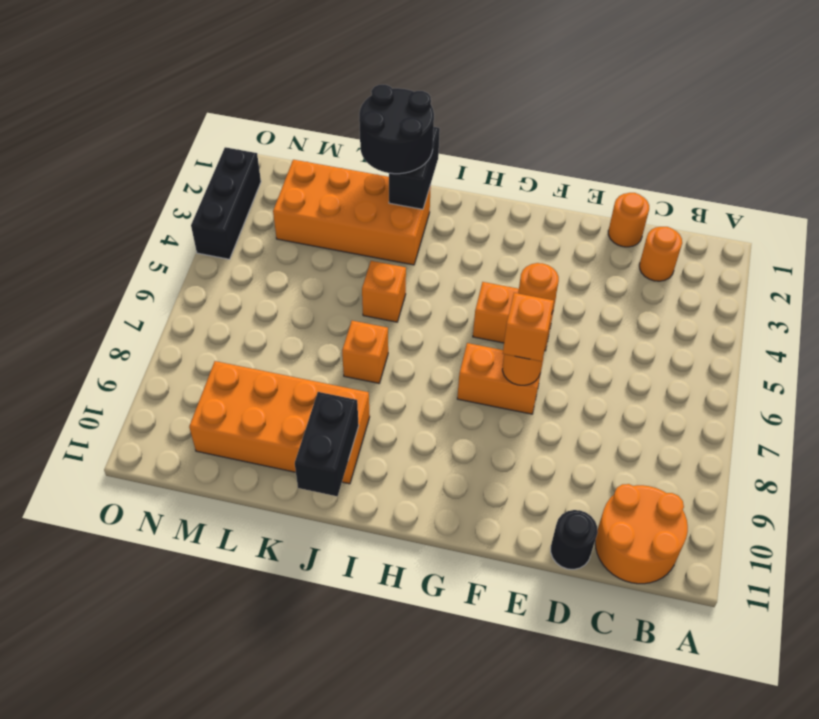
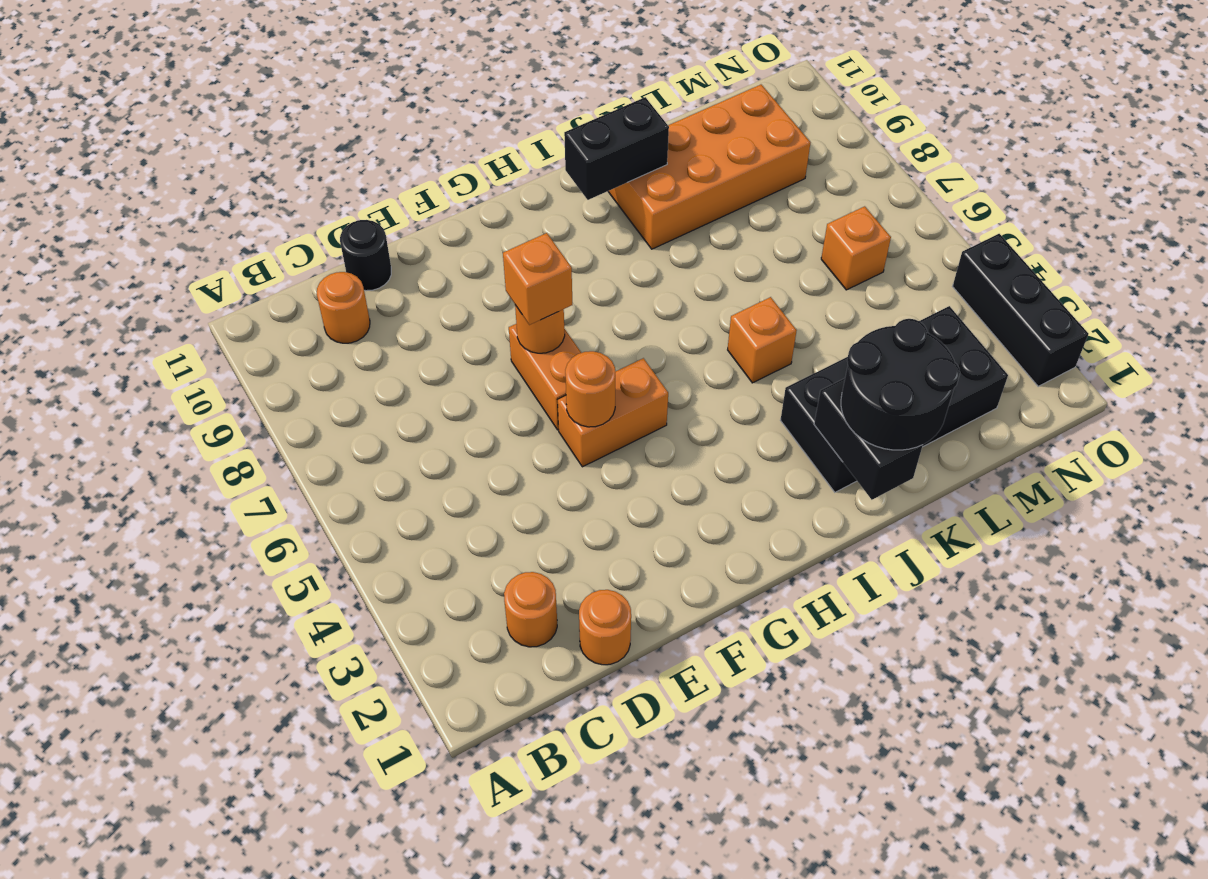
orange round brick B10:C11 level 1 -> orange round brick C10 level 1
orange brick F7:G7 level 1 -> orange brick F6:F7 level 1
orange brick J2:M3 level 1 -> black brick J2:M3 level 1
orange brick J7 level 1 -> orange brick M6 level 1
black brick J10:J11 level 2 -> black brick I10:J10 level 2

